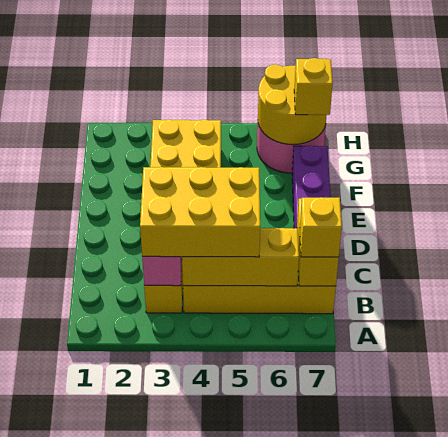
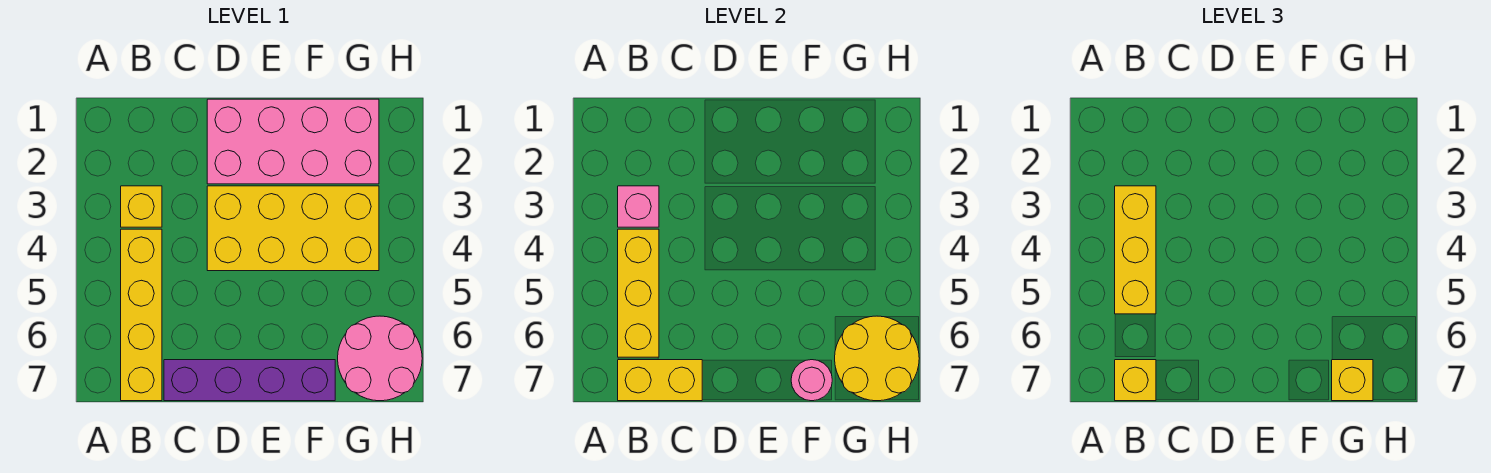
yellow brick B3:C5 level 3 -> yellow brick B3:B5 level 3
none -> pink brick D1:G2 level 1
none -> pink round brick F7 level 2

